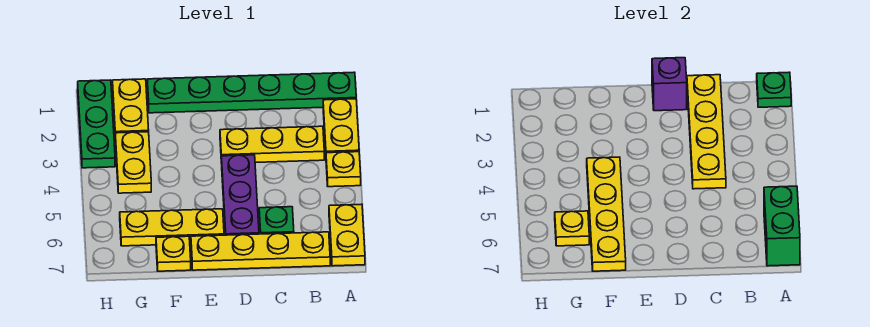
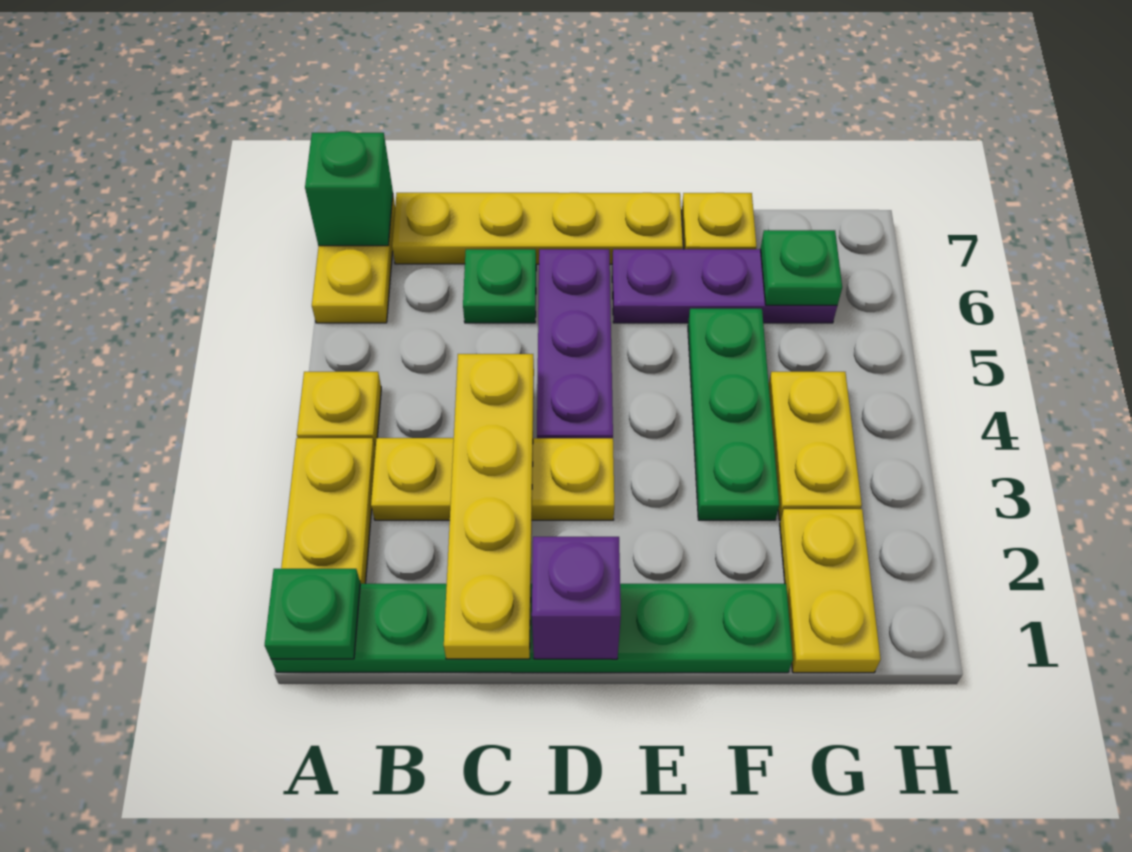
green brick A6:A7 level 2 -> green brick A7 level 2
yellow plate E6:G6 level 1 -> purple plate E6:G6 level 1
yellow plate F4:F7 level 2 -> none
yellow plate G6 level 2 -> green plate G6 level 2
green plate H1:H3 level 1 -> green plate F3:F5 level 1

